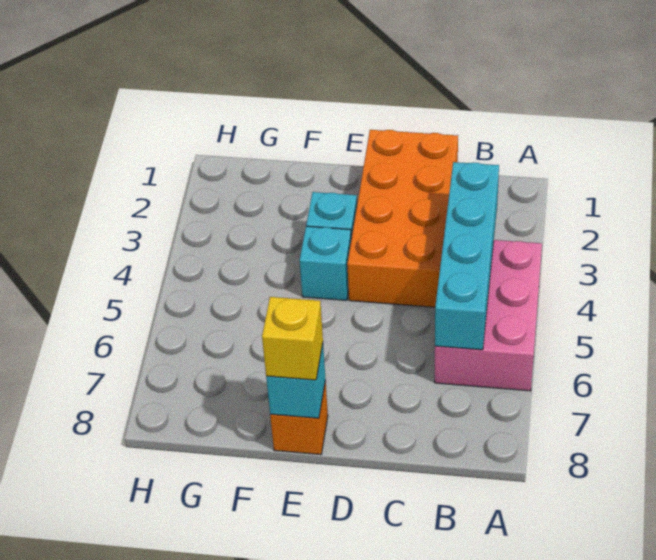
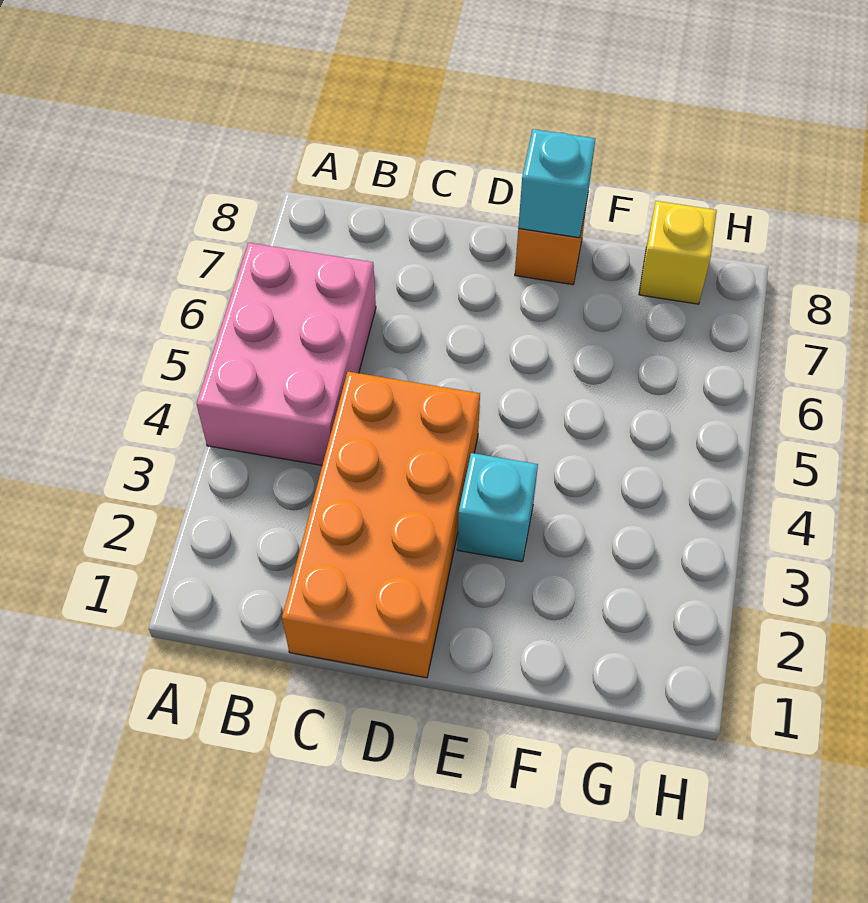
cyan brick B3:B6 level 2 -> none
cyan brick E4 level 1 -> none
yellow brick E8 level 3 -> yellow brick G8 level 1

